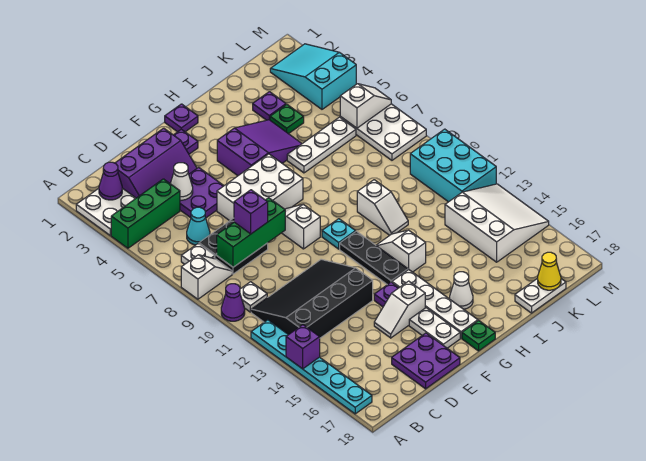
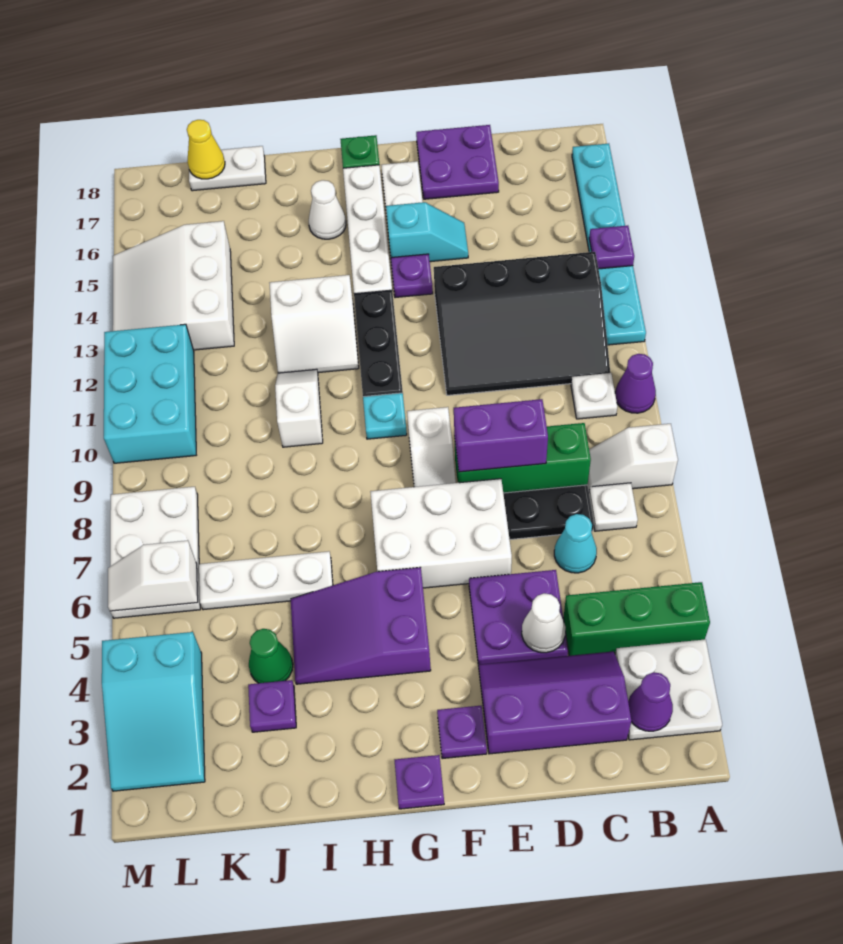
purple brick A14 level 2 -> purple plate A14 level 2
purple brick D8 level 3 -> purple brick D8:E8 level 3
white slope E15:F15 level 1 top F -> cyan slope E15:F15 level 1 top F
white slope H12:H13 level 1 top 13 -> white slope H12:I13 level 1 top 13
green plate J4 level 1 -> green cone J4 level 1

